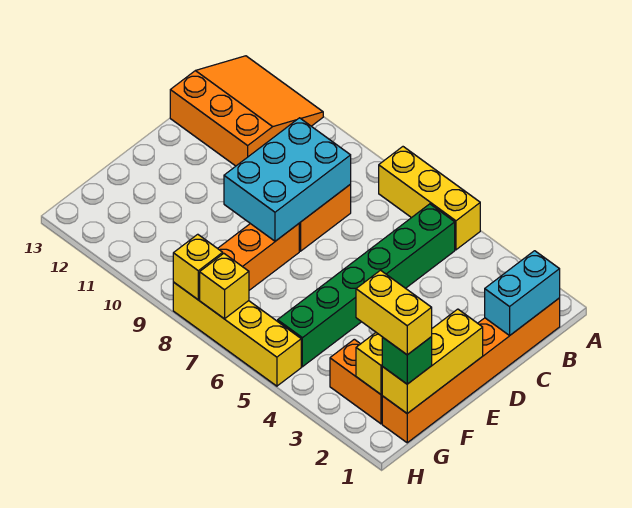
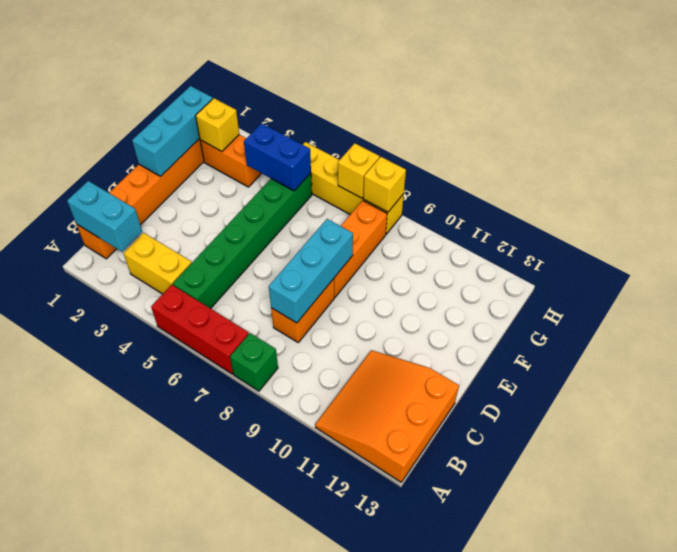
yellow brick A5:A7 level 1 -> red brick A5:A7 level 1
orange slope A11:C13 level 1 top C -> orange slope A11:C13 level 1 top 13
cyan brick B1:C1 level 2 -> cyan brick B1:B2 level 2
cyan brick C8:E9 level 2 -> cyan brick C8:E8 level 2
yellow brick E1:G1 level 2 -> cyan brick E1:G1 level 2
green brick G1 level 3 -> green brick A8 level 1
yellow brick G1:G2 level 4 -> yellow brick B3:B4 level 1
none -> blue brick G4:G5 level 2

